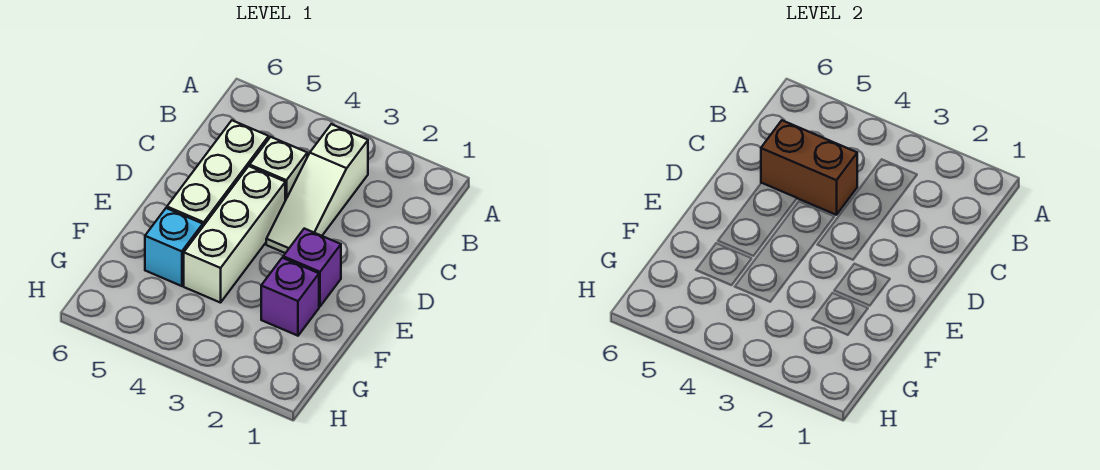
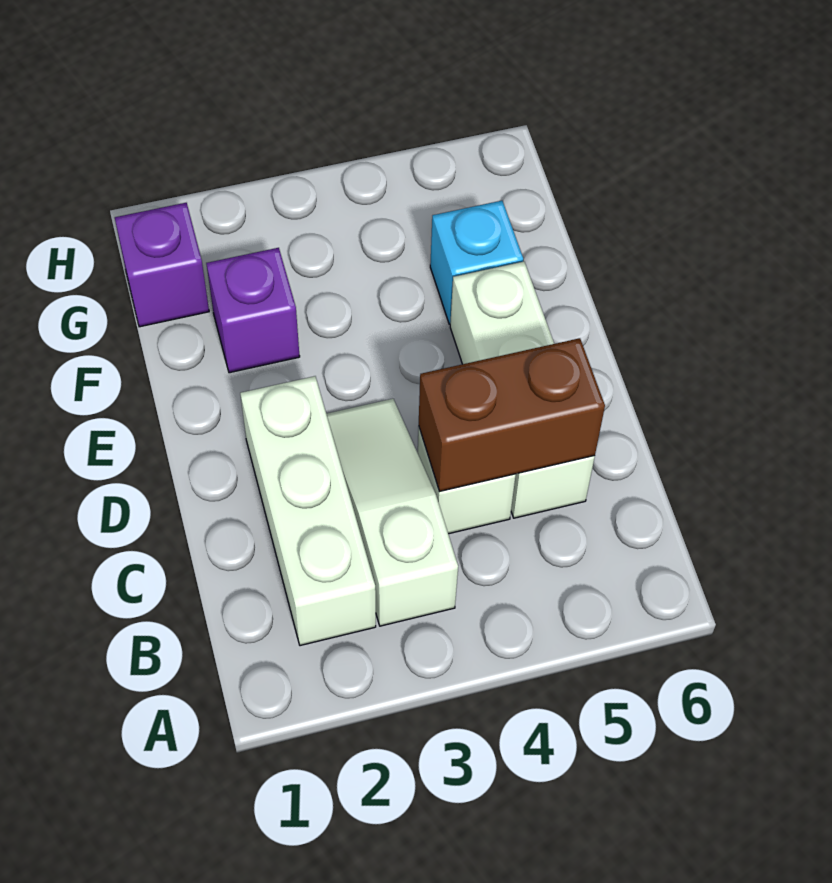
white brick D4:F4 level 1 -> white brick B2:D2 level 1
purple brick E2 level 1 -> purple brick G1 level 1

